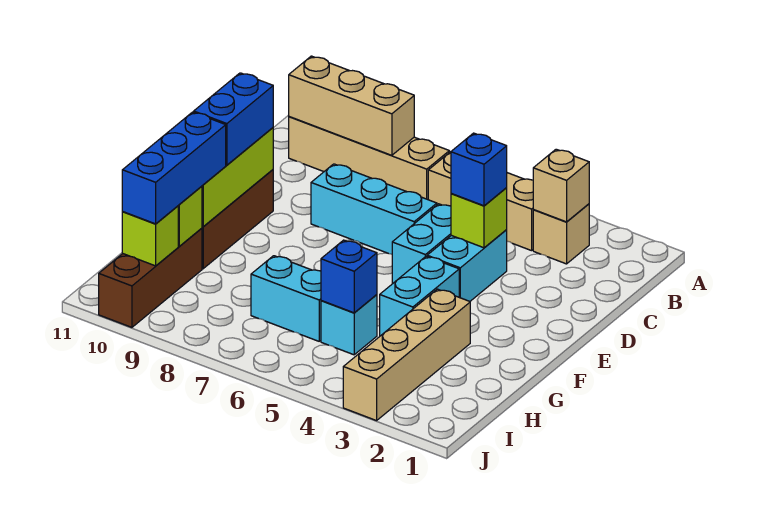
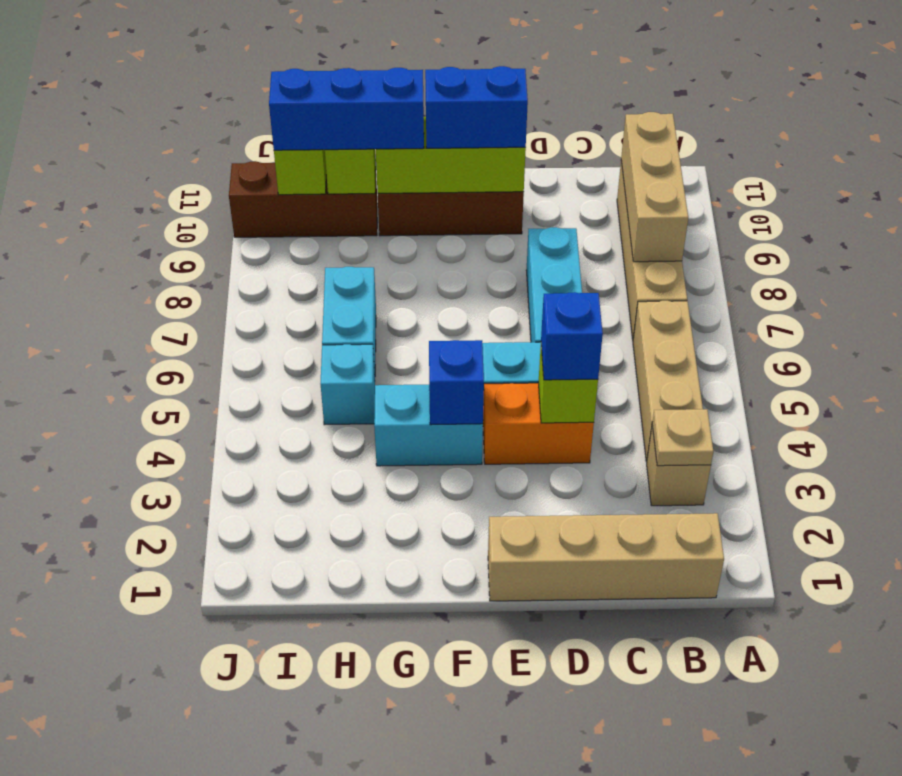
tan brick B3 level 2 -> tan plate B3 level 2
cyan brick D4:E4 level 1 -> orange brick D4:E4 level 1
tan brick G3:J3 level 1 -> tan brick B1:E1 level 1
blue brick H5 level 2 -> blue brick F4 level 2

